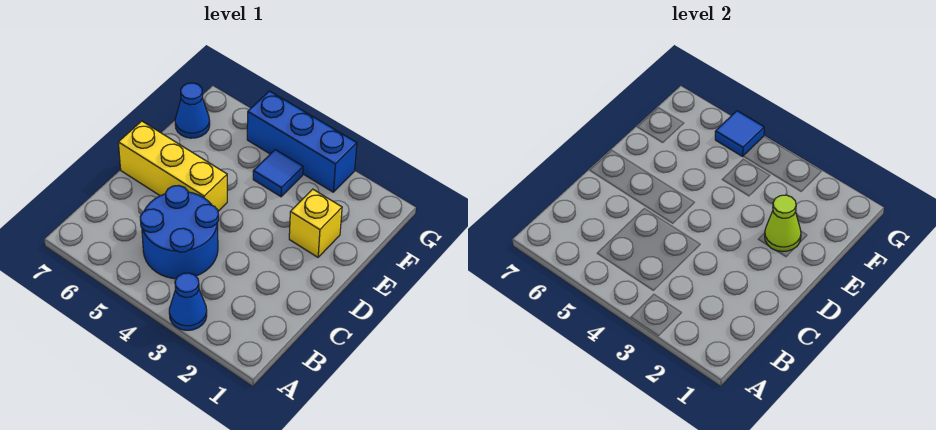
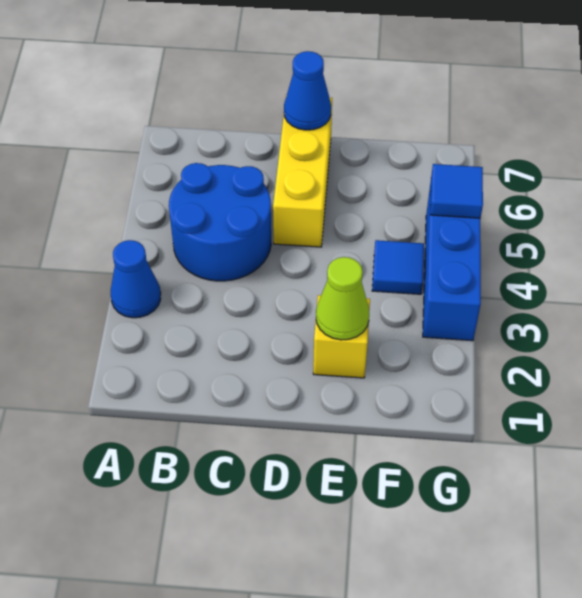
blue cone F7 level 1 -> blue cone D7 level 2

